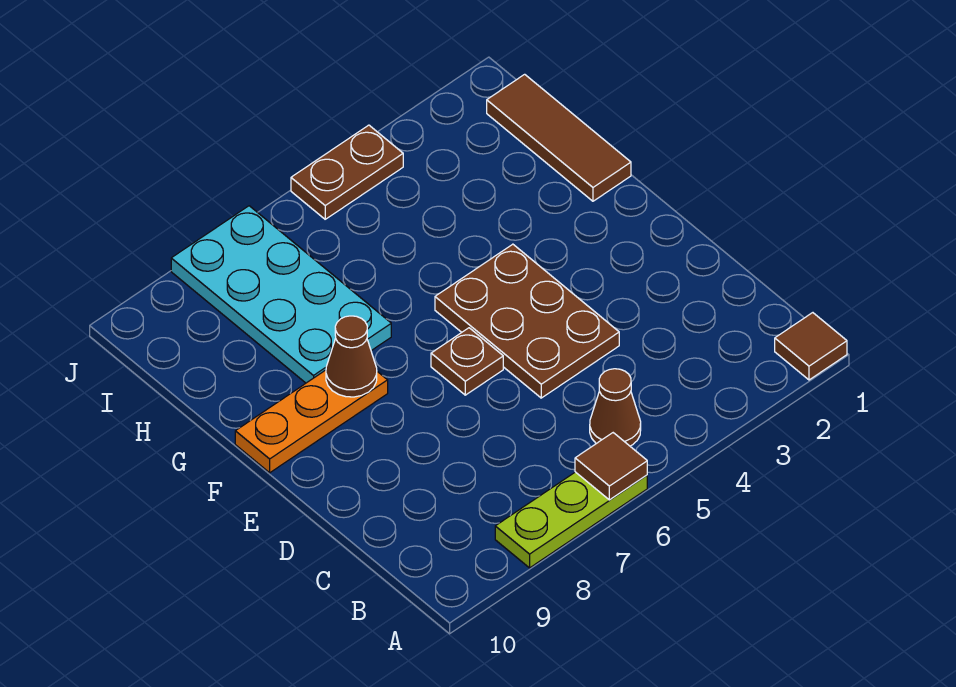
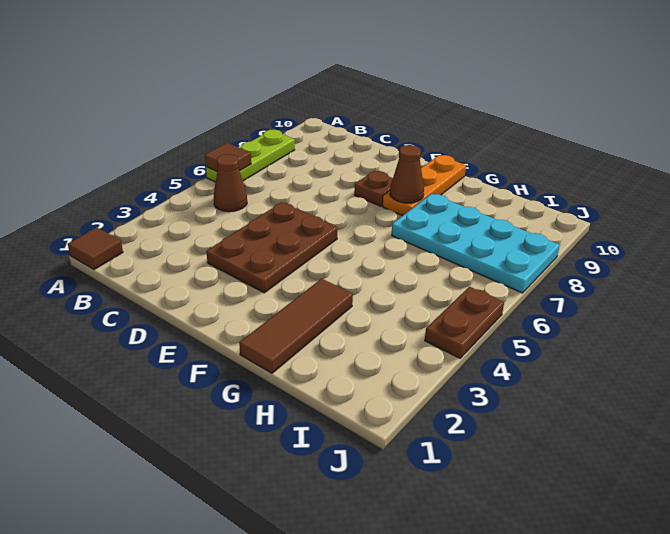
brown plate D4:F5 level 1 -> brown plate D3:E5 level 1
brown plate E6 level 1 -> brown plate E8 level 1
brown tile G1:I1 level 1 -> brown tile G1:G3 level 1

